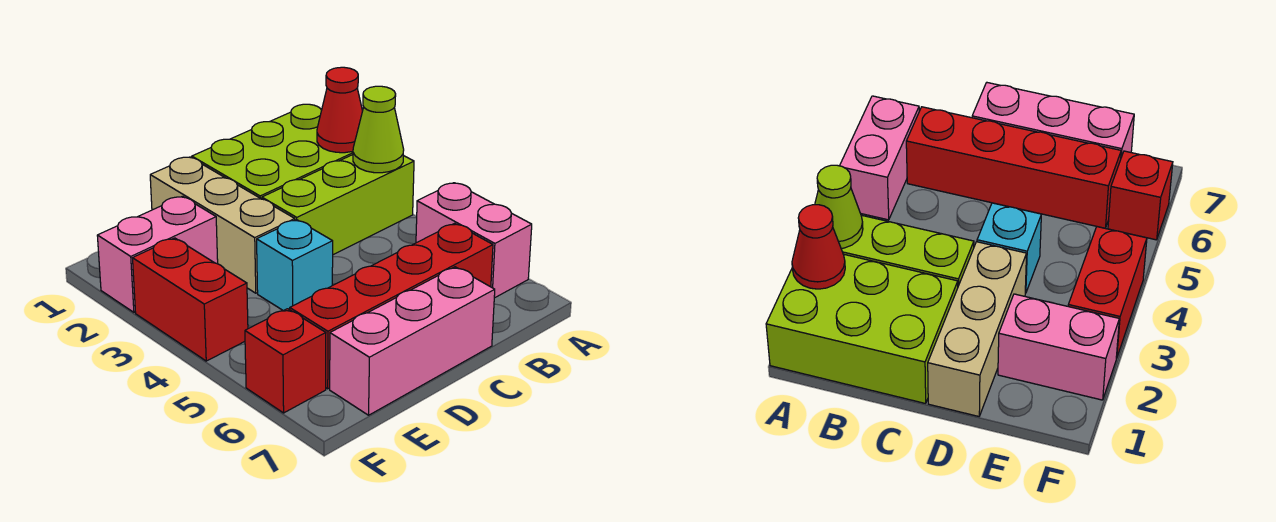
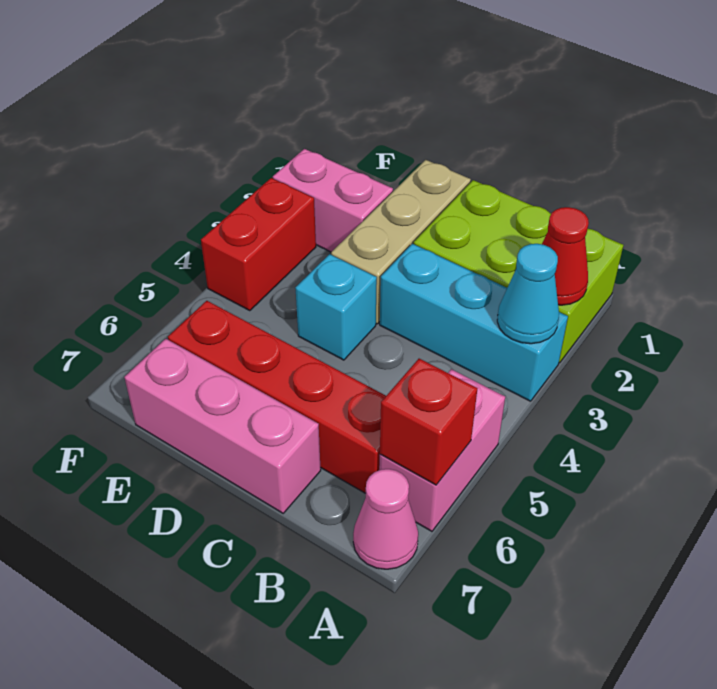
lime brick A3:C3 level 1 -> cyan brick A3:C3 level 1
lime cone A3 level 2 -> cyan cone A3 level 2
none -> pink cone A7 level 1
red brick F6 level 1 -> red brick A6 level 2

